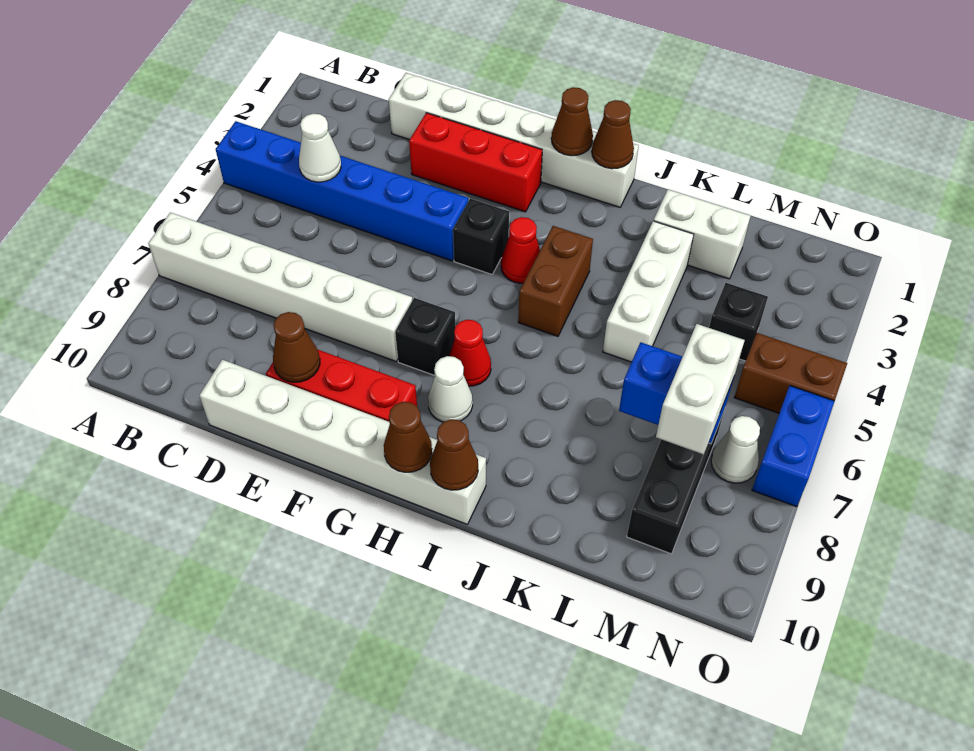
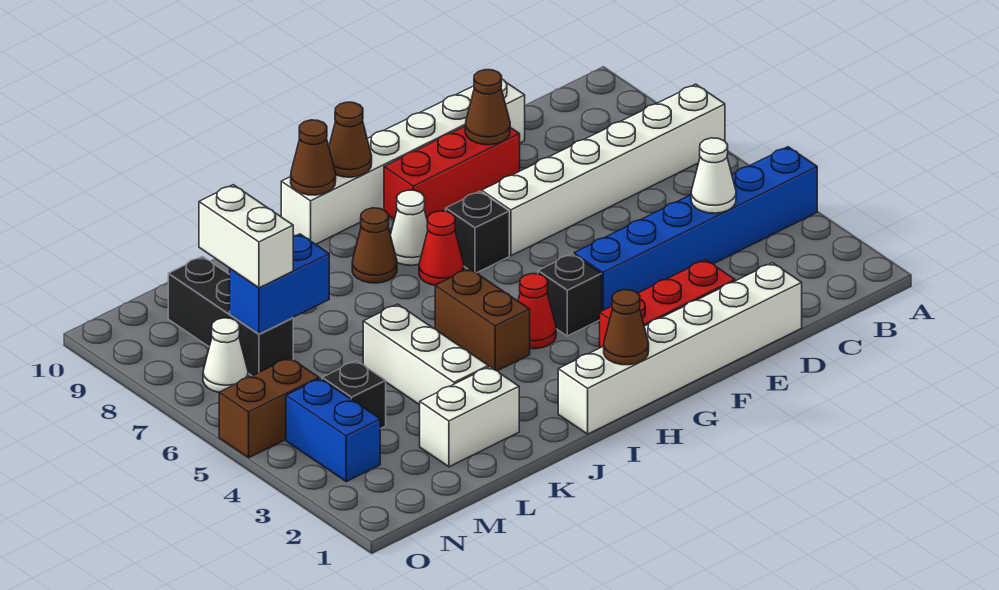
brown cone I1 level 2 -> brown cone I8 level 1
blue brick O6:O7 level 1 -> blue brick N3:N4 level 1

